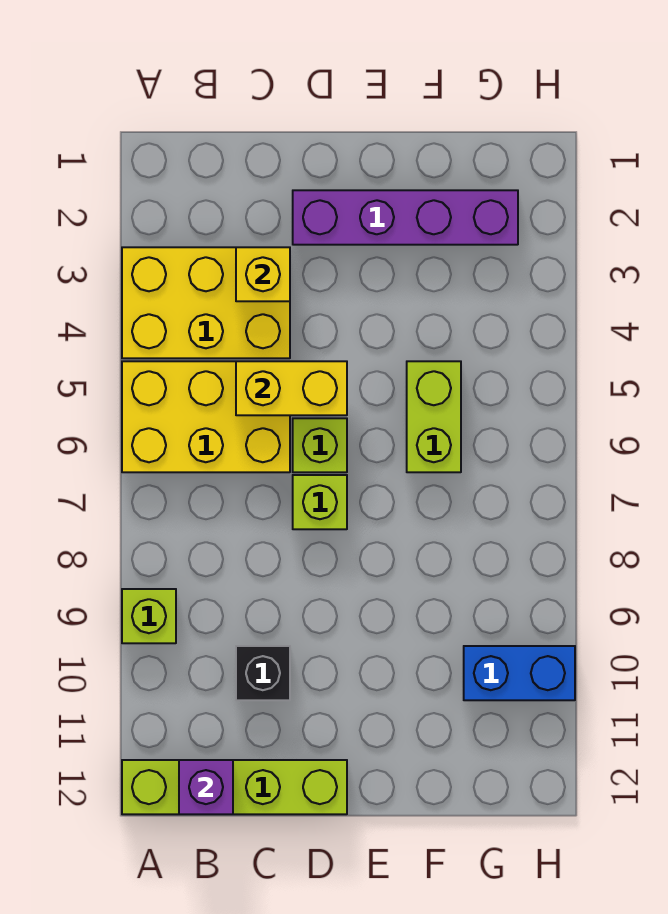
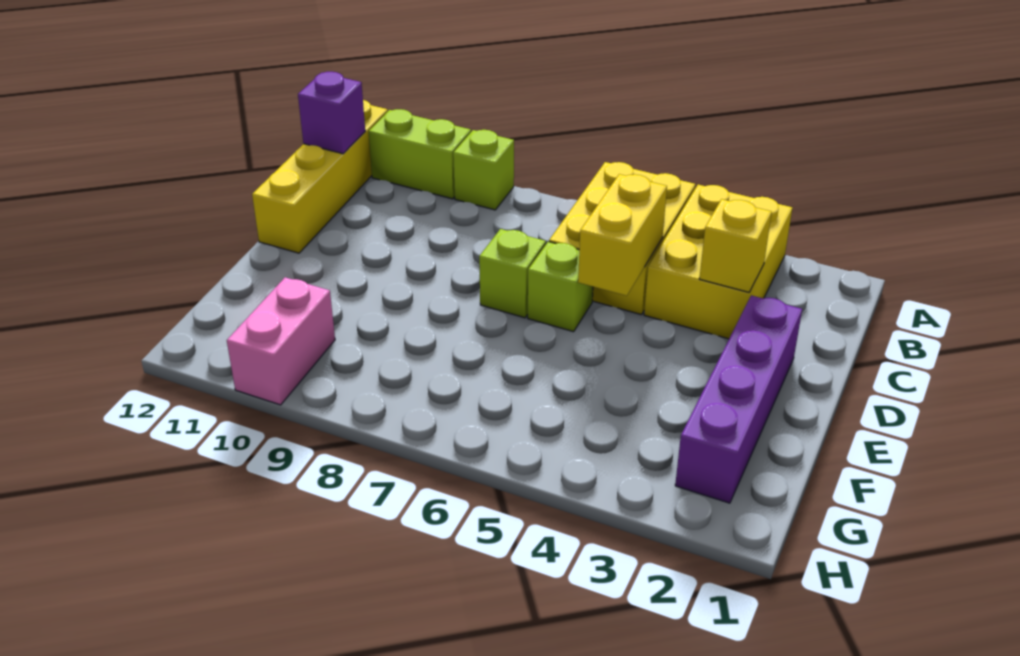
lime brick A12:D12 level 1 -> yellow brick A12:D12 level 1
black brick C10 level 1 -> none
lime brick F5:F6 level 1 -> lime brick A10:A11 level 1
blue brick G10:H10 level 1 -> pink brick G10:H10 level 1

